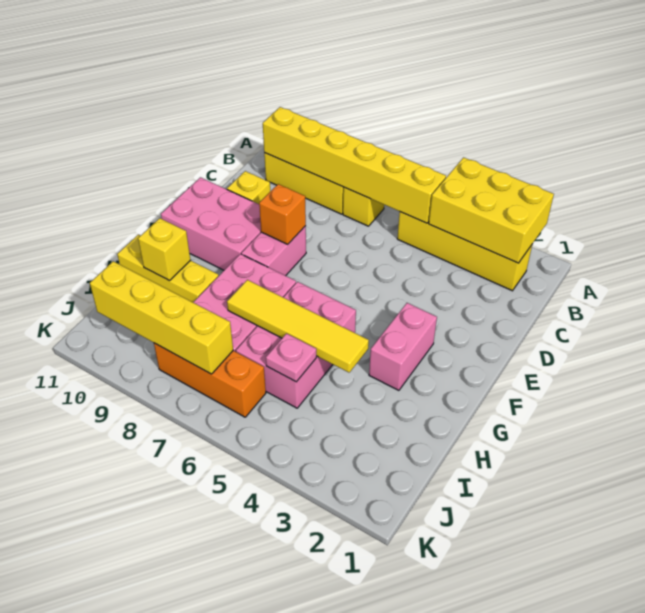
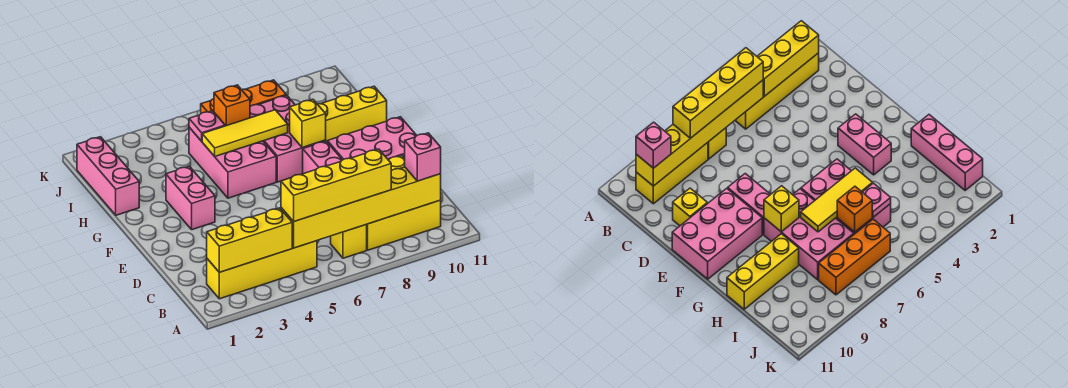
yellow brick A2:B4 level 2 -> yellow brick B2:B4 level 2
none -> pink brick B10 level 3
orange brick E8 level 2 -> orange brick I6 level 2
none -> pink brick H1:J1 level 1
yellow tile H4:H7 level 2 -> yellow tile H5:H7 level 2
yellow brick H10 level 2 -> yellow brick G8 level 2
yellow brick J7:J10 level 2 -> yellow brick B5:B8 level 3

